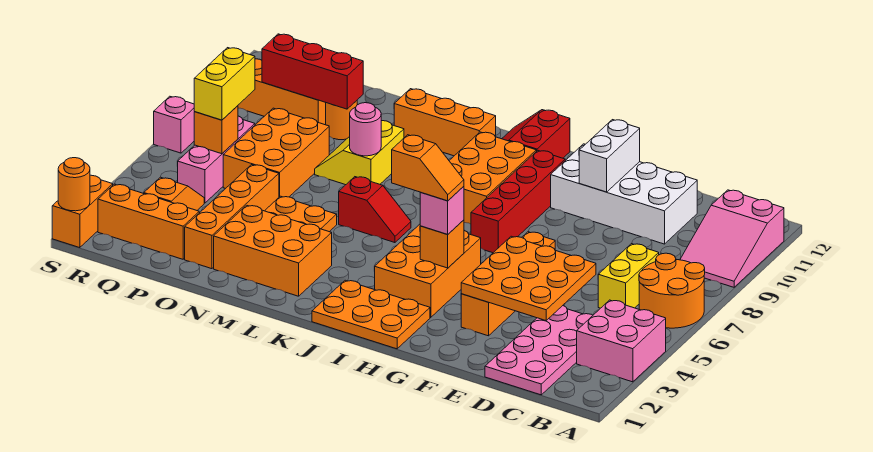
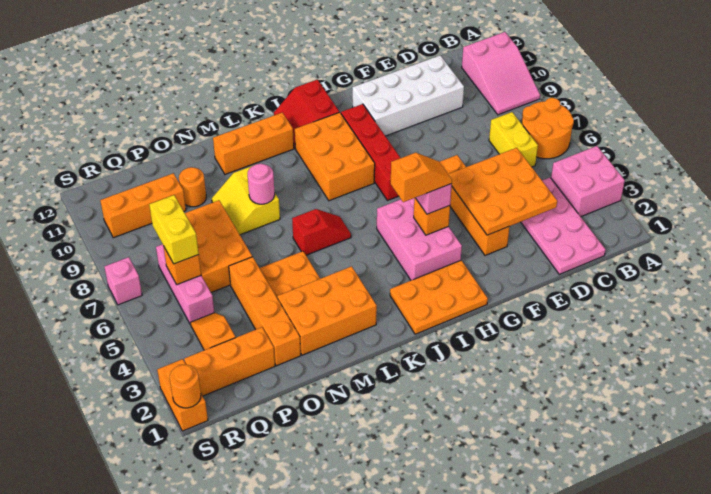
white brick F10:F11 level 2 -> none
orange brick H3:I5 level 1 -> pink brick H3:I5 level 1
red brick O10:Q10 level 2 -> none

